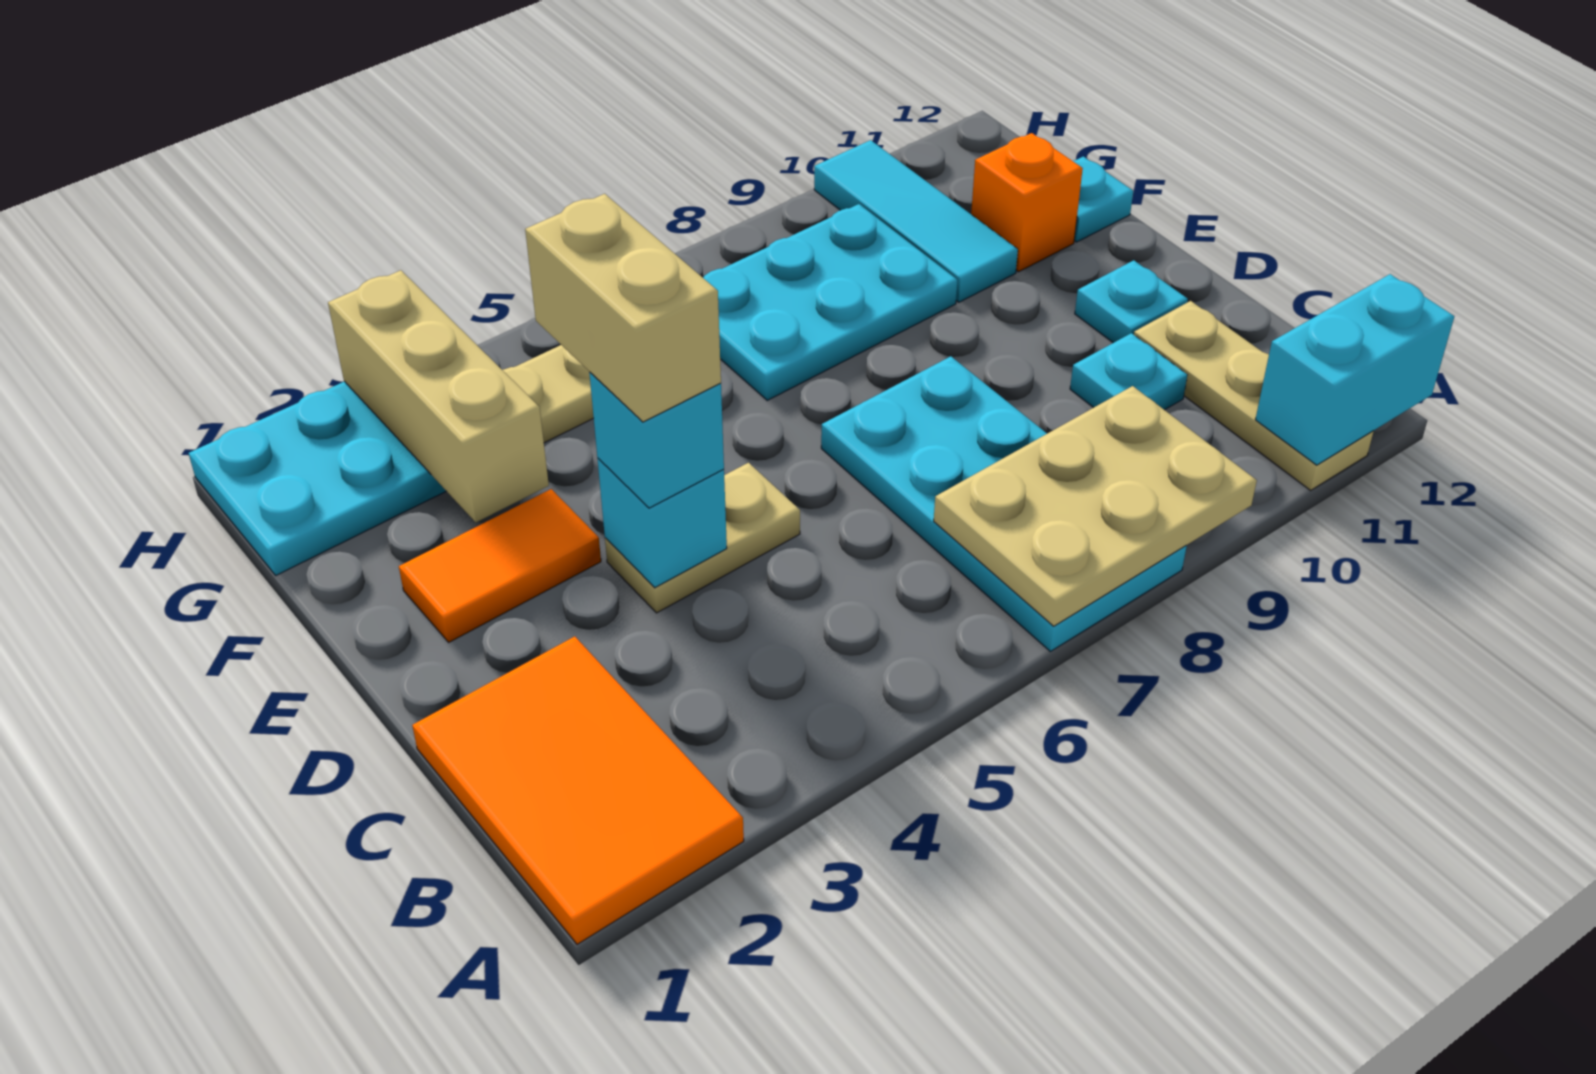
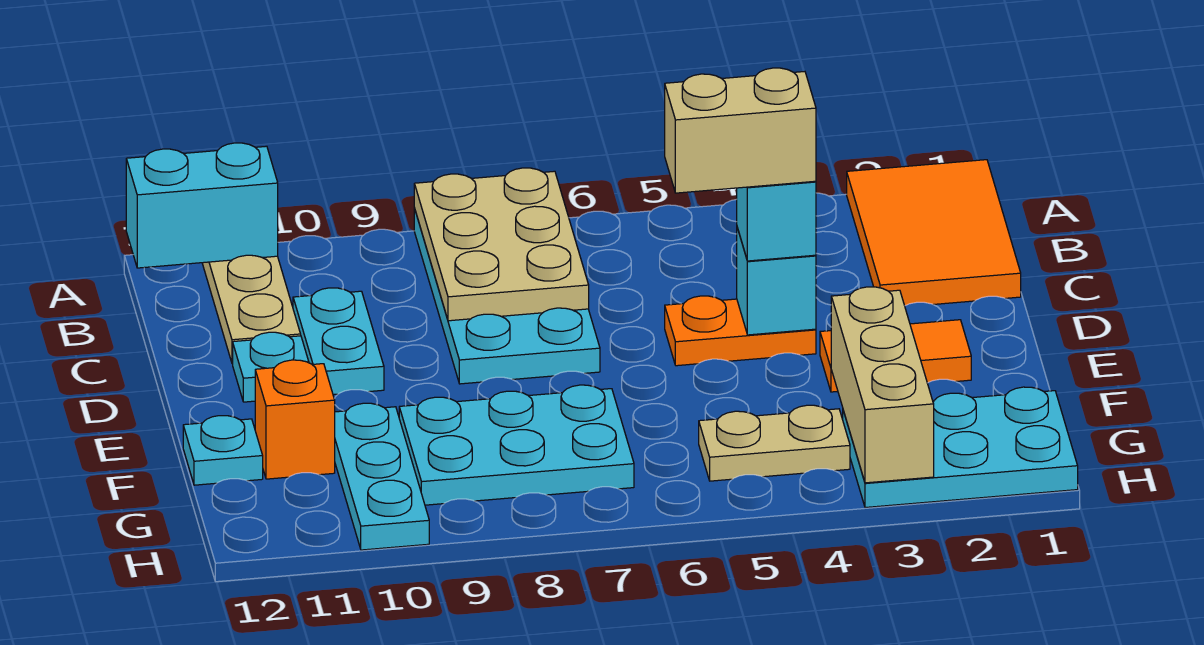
tan plate A7:B9 level 2 -> tan plate A7:C8 level 2
cyan plate C10 level 1 -> cyan plate C10:D10 level 1
tan plate D4:D5 level 1 -> orange plate D4:D5 level 1
tan brick D4:E4 level 4 -> tan brick D4:D5 level 4
cyan tile F10:H10 level 1 -> cyan plate F10:H10 level 1

